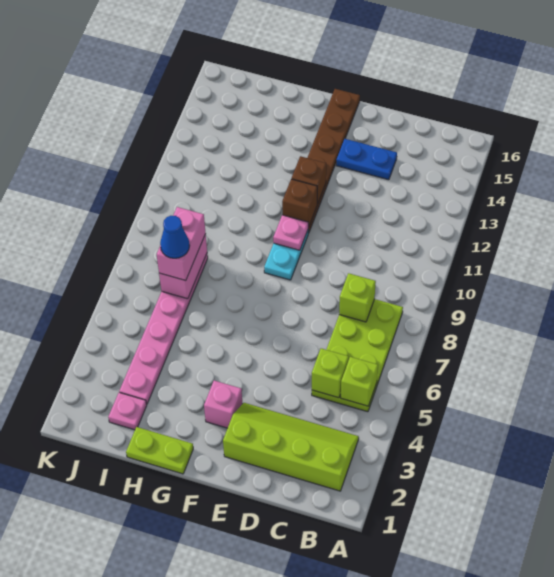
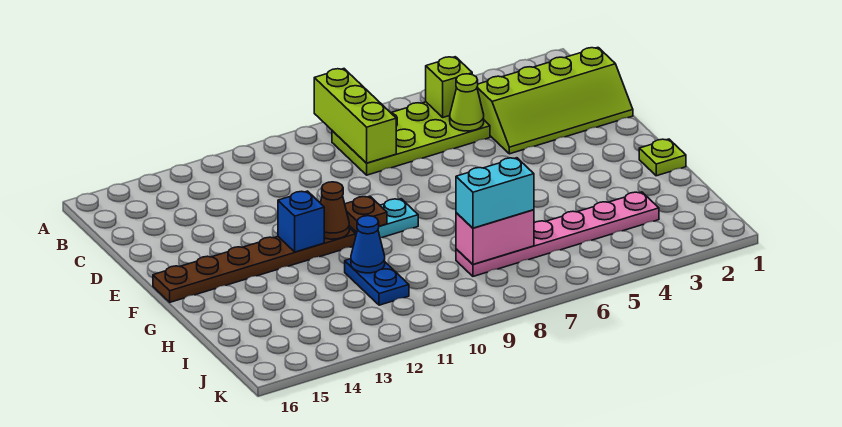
lime slope B2:E3 level 1 top 2 -> lime slope C1:D4 level 1 top C
lime brick C5 level 2 -> lime cone C5 level 2
lime brick C8 level 2 -> lime brick A8:C8 level 2
blue plate D14:E14 level 1 -> blue plate H11:I11 level 1
pink brick F3 level 1 -> none
pink plate F10 level 2 -> brown plate F10 level 2
brown brick F11 level 2 -> brown cone F11 level 2
brown brick F12 level 2 -> blue brick F12 level 2
lime plate G1:H1 level 1 -> lime plate G1 level 1
pink plate I2 level 1 -> none
pink brick I7:I8 level 3 -> cyan brick I7:I8 level 3
blue cone I7 level 4 -> blue cone H11 level 2

